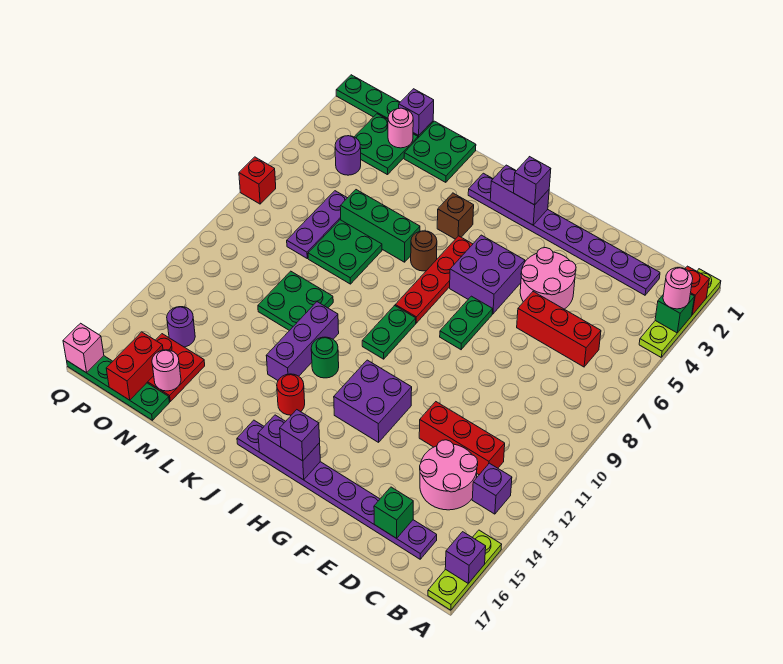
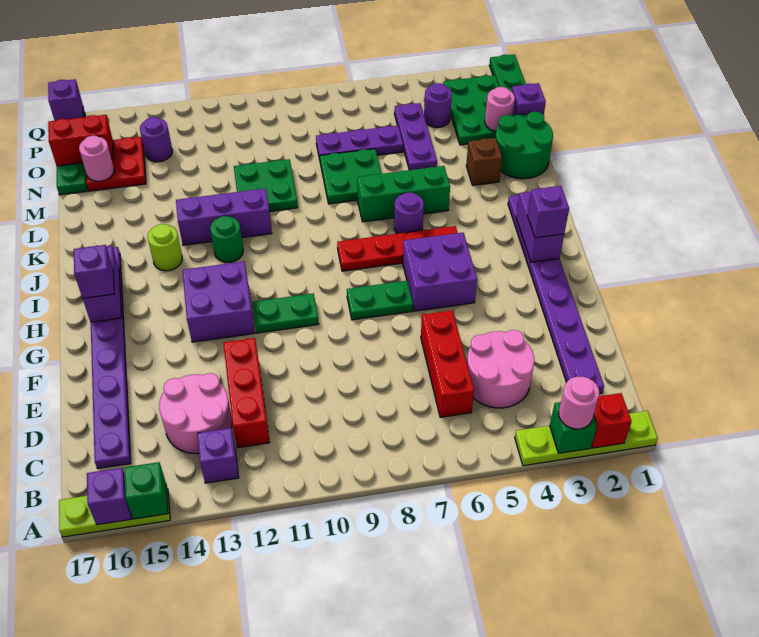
green brick D16 level 2 -> green brick A15 level 2
pink round brick E4:F5 level 1 -> pink round brick C4:D5 level 1
green plate I9:I10 level 1 -> green plate G10:G11 level 1
brown brick J4 level 1 -> brown brick L3 level 1
brown round brick J6 level 1 -> purple round brick J6 level 1
red round brick J14 level 1 -> lime round brick J14 level 1
green brick K6:M6 level 1 -> green brick K5:K7 level 1
green plate L1:M2 level 1 -> green round brick L1:M2 level 1
none -> purple plate M5:O5 level 1
green plate N2:O3 level 1 -> green plate N2:P3 level 1
red brick Q7 level 1 -> none
pink brick Q17 level 2 -> purple brick Q17 level 2

